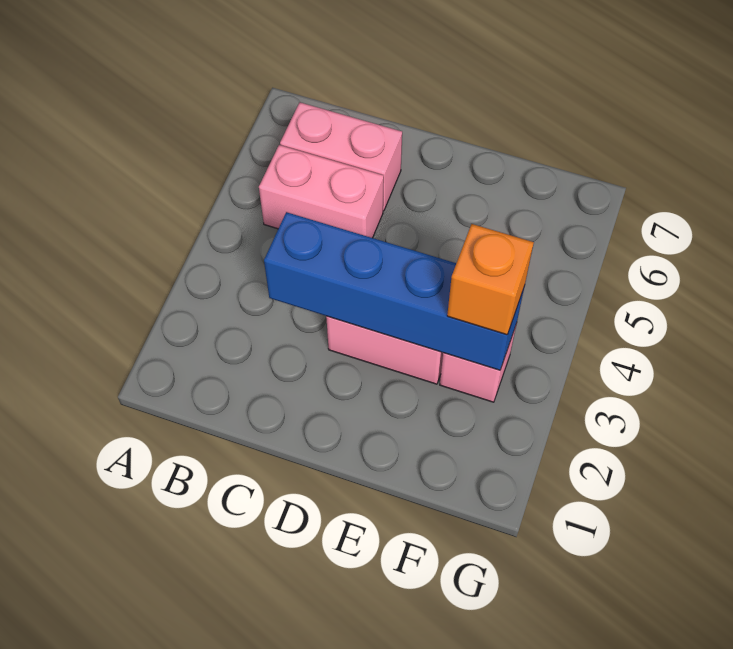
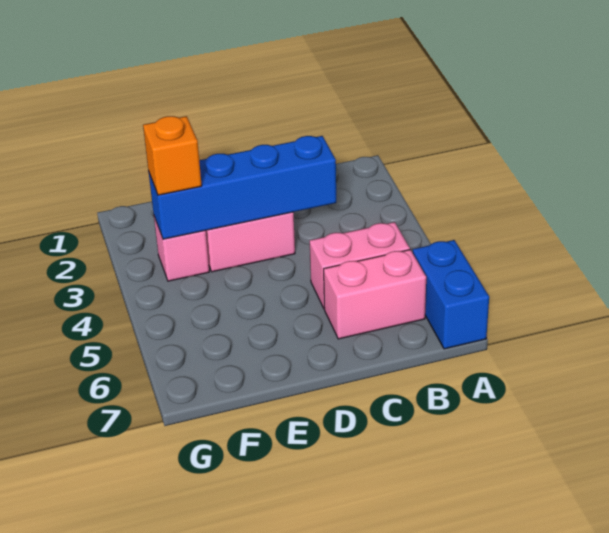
none -> blue brick A6:A7 level 1

